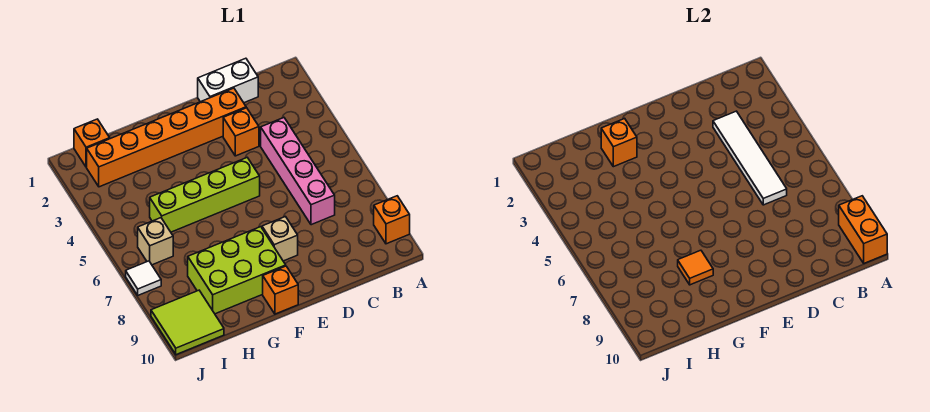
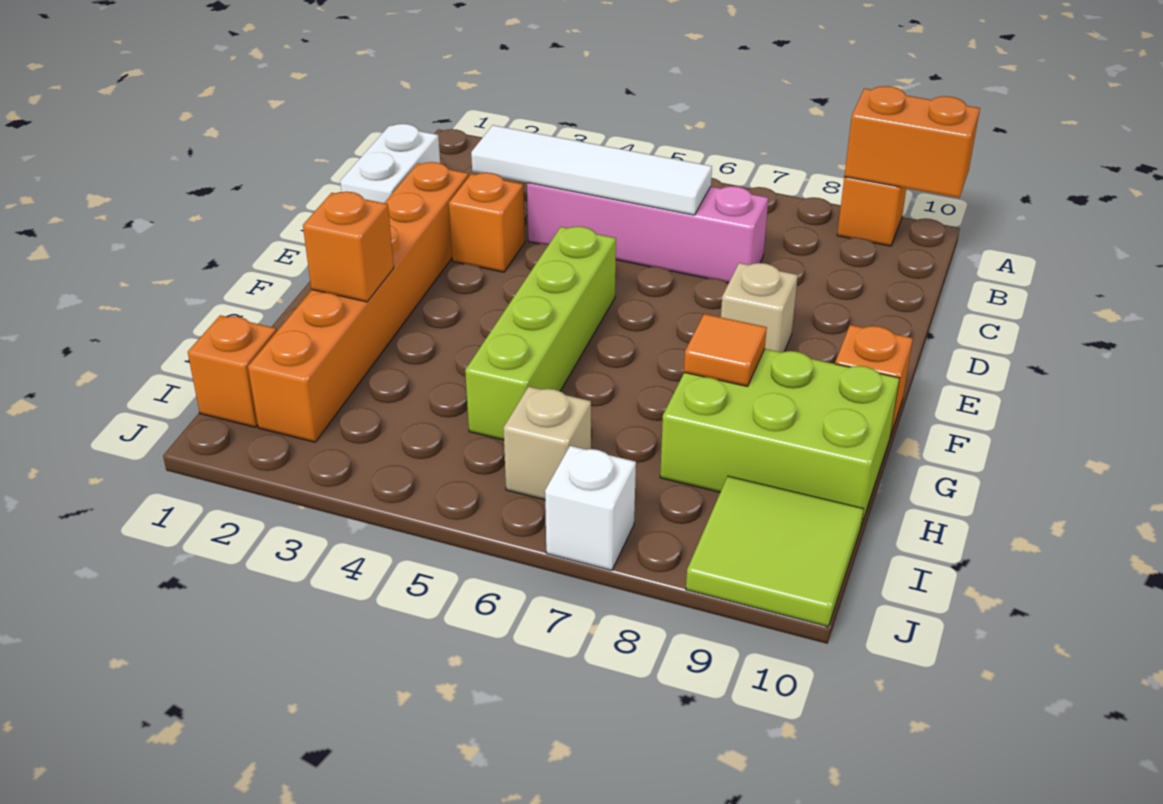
lime brick F8:H9 level 1 -> lime brick G8:H10 level 1
white tile J7 level 1 -> white brick J7 level 1

